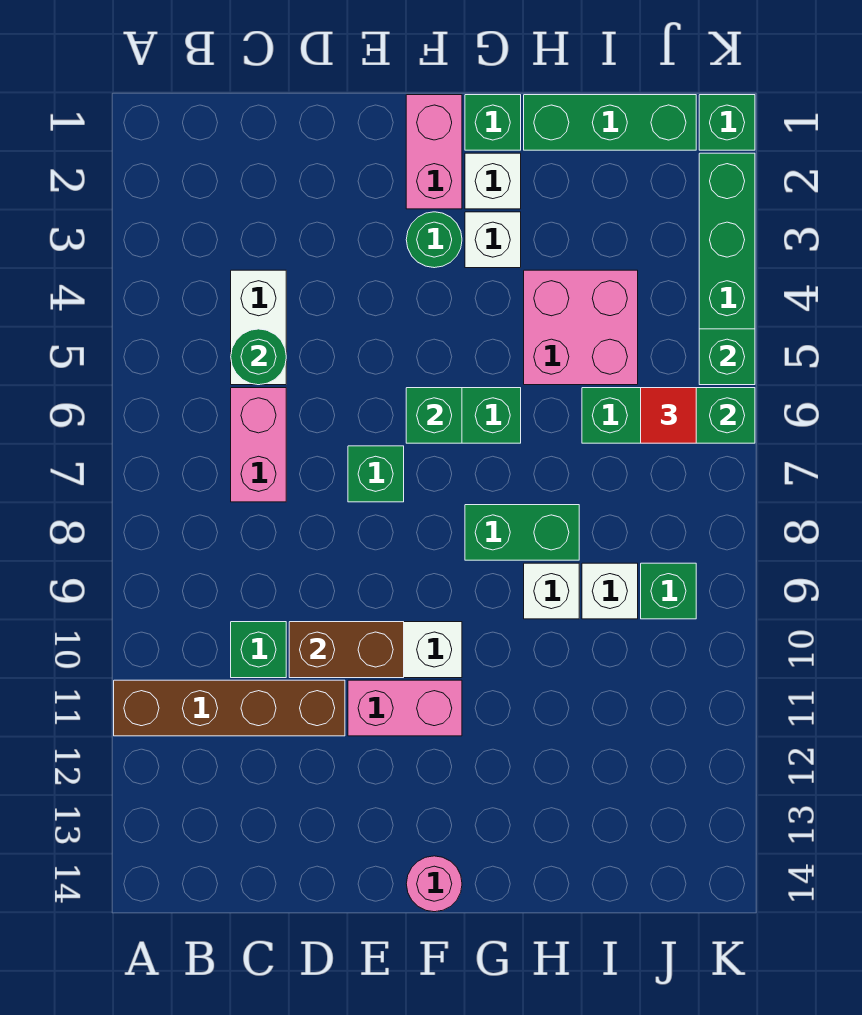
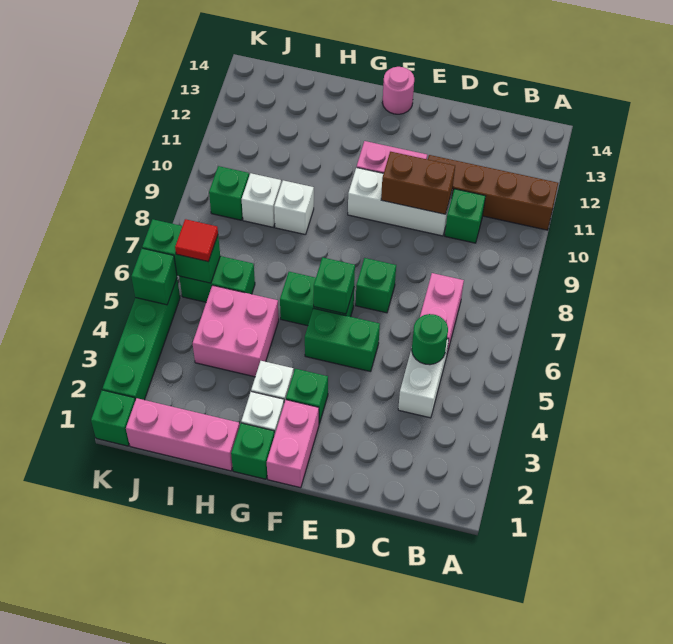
green round brick F3 level 1 -> green brick F3 level 1
green brick G8:H8 level 1 -> green brick E5:F5 level 1
green brick H1:J1 level 1 -> pink brick H1:J1 level 1

